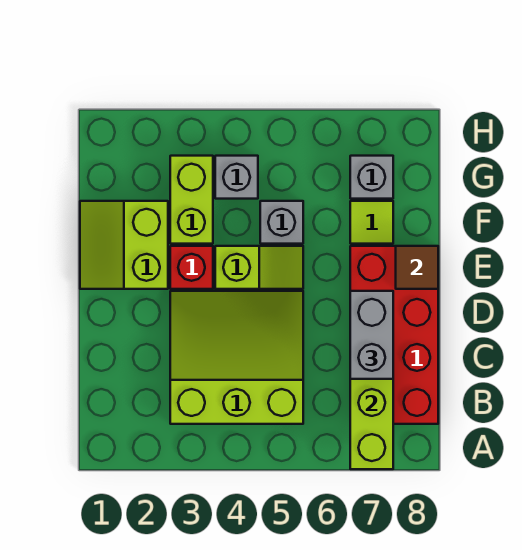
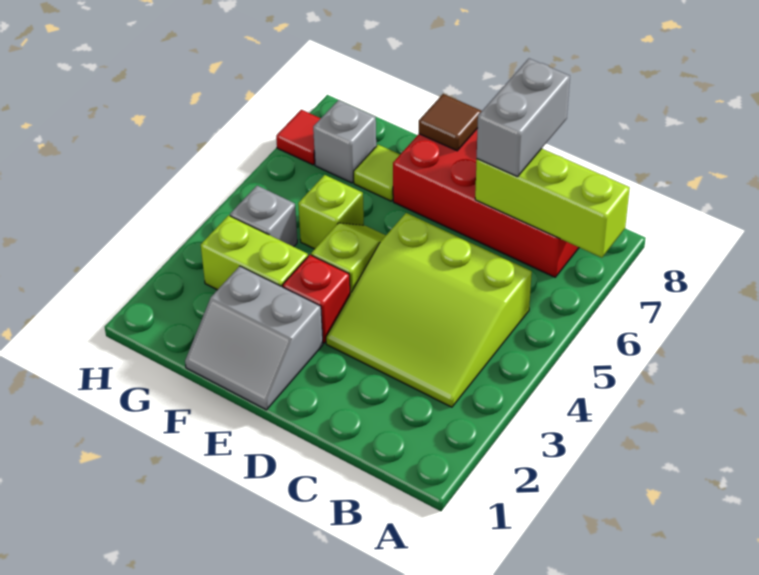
lime slope B3:D5 level 1 top B -> lime slope B3:D5 level 1 top 5
grey brick C7:D7 level 3 -> grey brick C7:C8 level 3
lime slope E1:F2 level 1 top 2 -> grey slope E1:F2 level 1 top 2
grey brick F5 level 1 -> lime brick F5 level 1
none -> red tile H7 level 1

